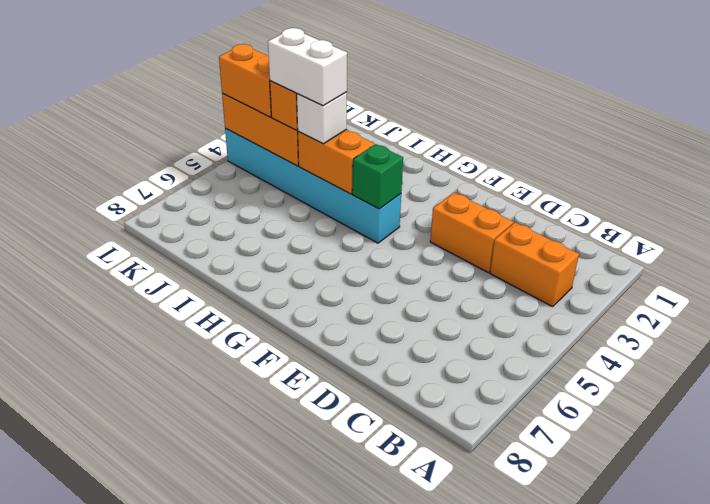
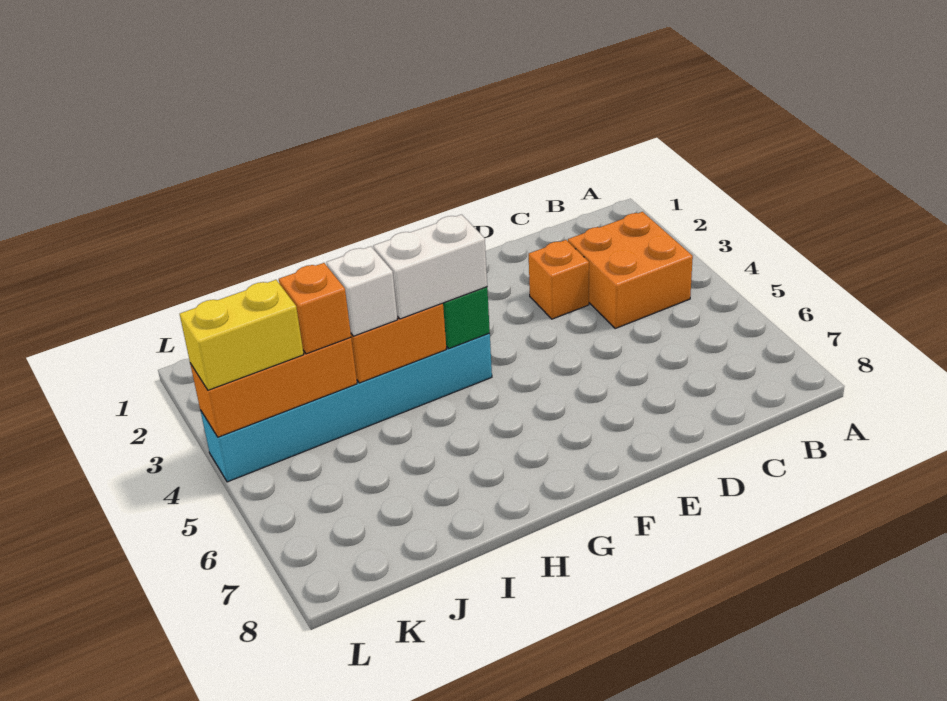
orange brick B3:C3 level 1 -> orange brick B3:C4 level 1
orange brick D3:E3 level 1 -> orange brick D3 level 1
white brick I4:J4 level 4 -> white brick G4:H4 level 3
orange brick K4:L4 level 3 -> yellow brick K4:L4 level 3

